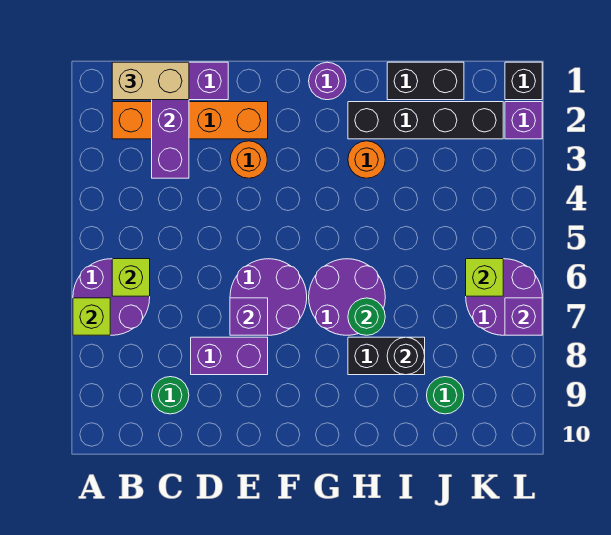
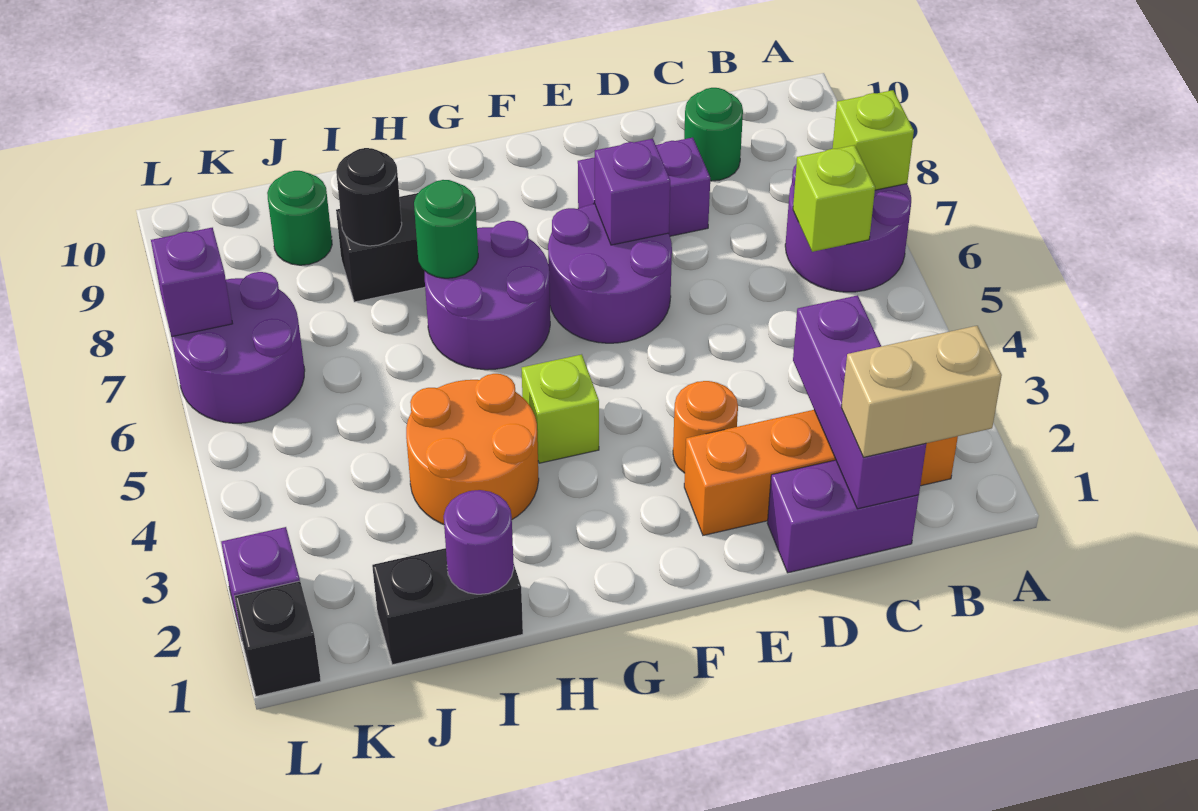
purple round brick G1 level 1 -> purple round brick I1 level 2
black brick H2:K2 level 1 -> none
orange round brick H3 level 1 -> orange round brick H3:I4 level 1
lime brick K6 level 2 -> lime brick G4 level 1

